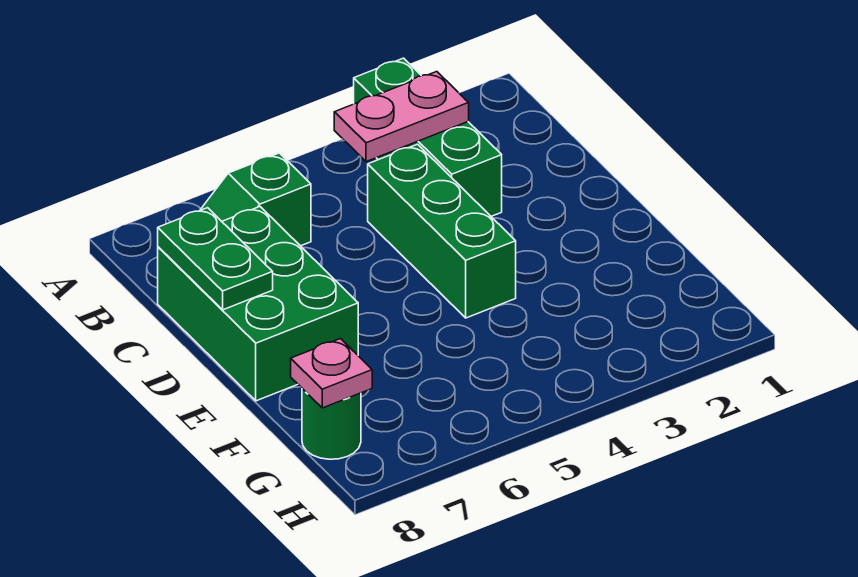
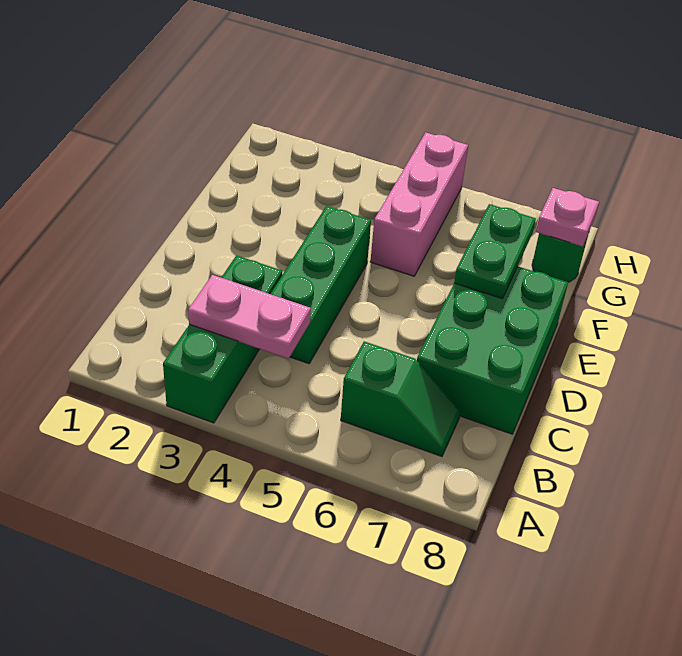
green plate C8:D8 level 2 -> green plate E7:F7 level 2
none -> pink brick F5:H5 level 1

